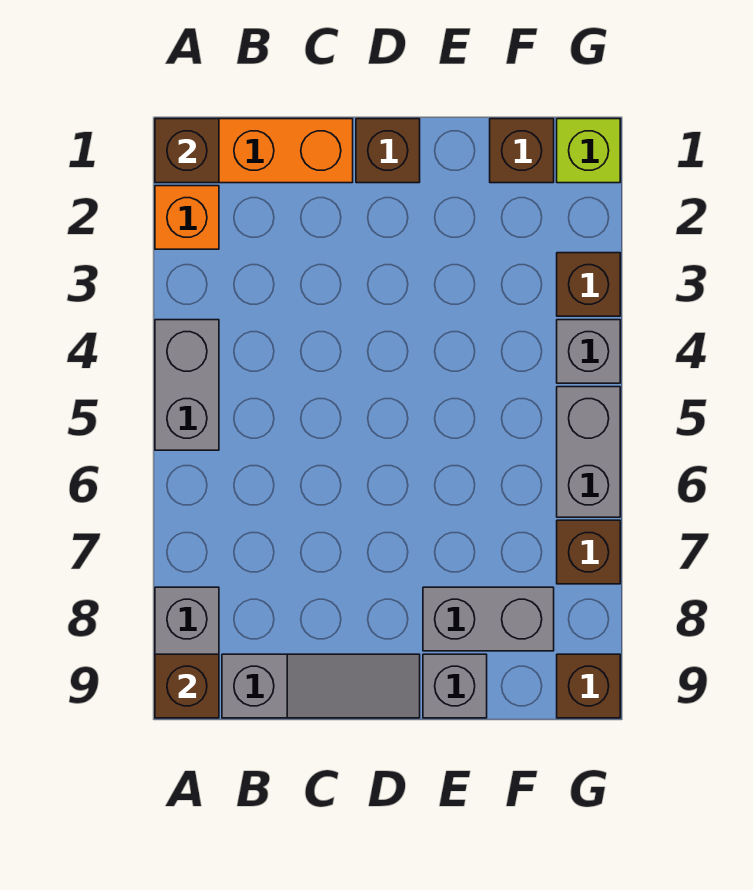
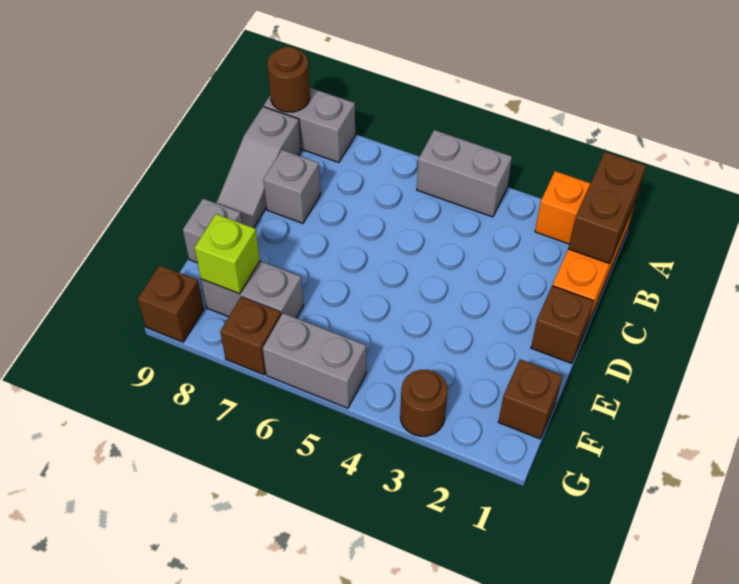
brown brick A1 level 2 -> brown brick A1:B1 level 2
brown brick A9 level 2 -> brown round brick A9 level 2
grey brick E8:F8 level 1 -> grey brick F7:F8 level 1
lime brick G1 level 1 -> lime brick F8 level 2
brown brick G3 level 1 -> brown round brick G3 level 1
grey brick G4 level 1 -> grey brick C8 level 1

